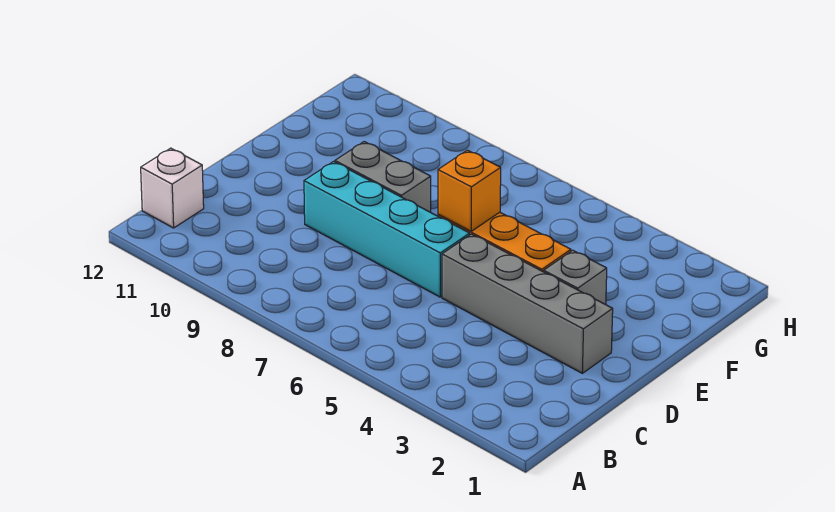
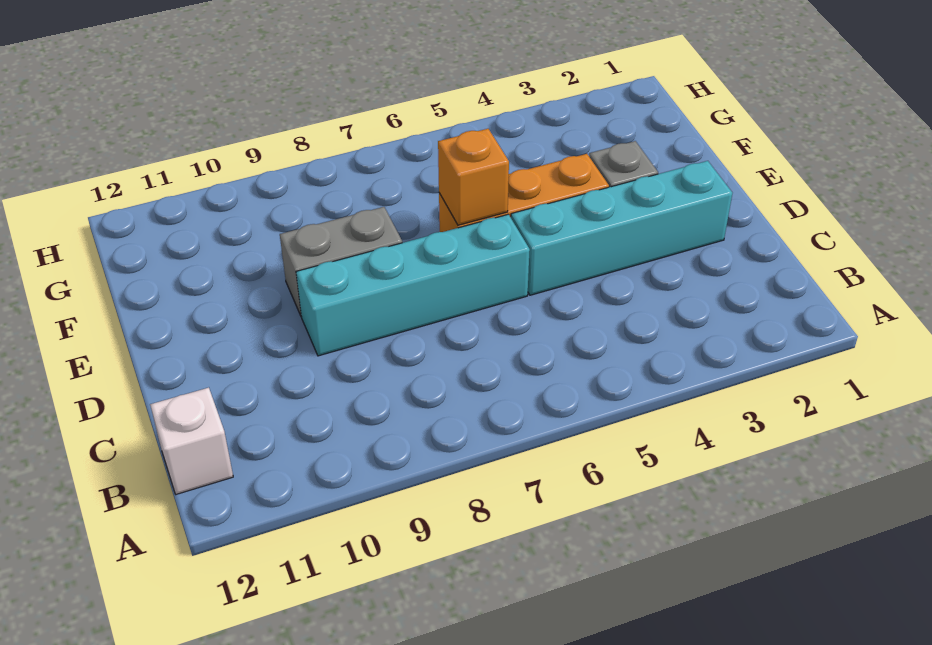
grey brick D2:D5 level 1 -> cyan brick D2:D5 level 1

